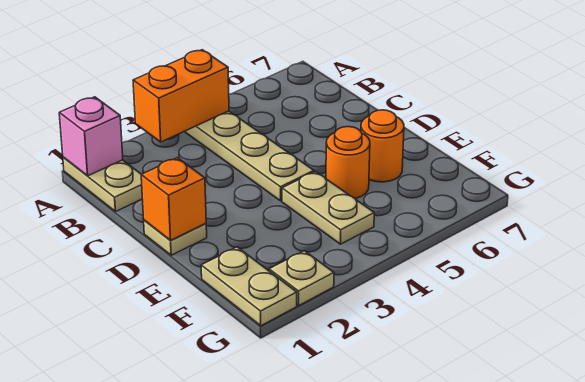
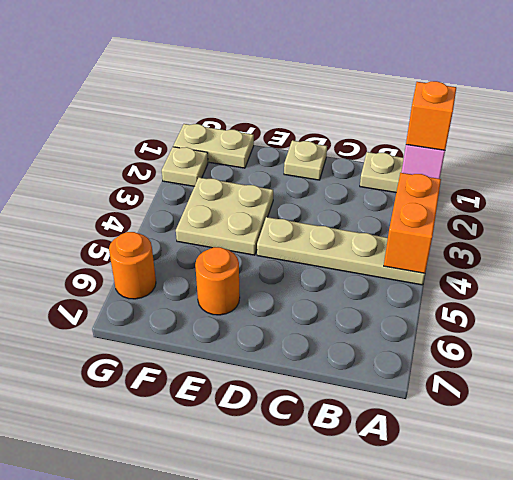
orange brick D1 level 2 -> orange brick A1 level 3
tan plate E4:F4 level 1 -> tan plate E3:F4 level 1
orange round brick E5 level 1 -> orange round brick G6 level 1

